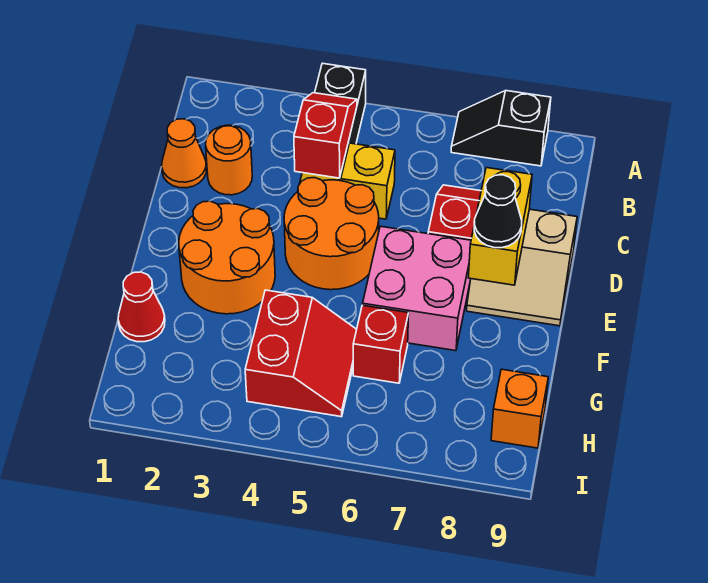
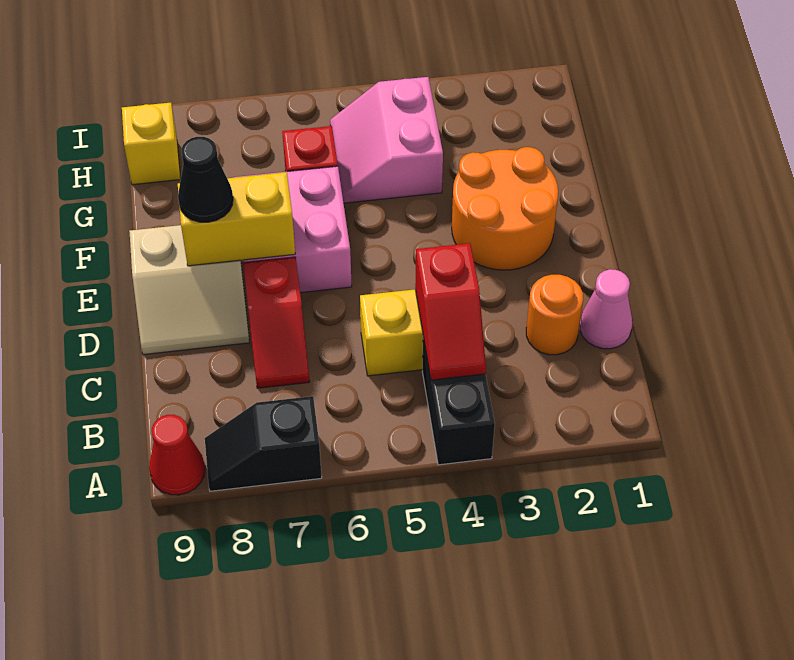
black slope A7:A8 level 1 top 8 -> black slope A7:A8 level 1 top 7
orange cone C1 level 1 -> pink cone C1 level 1
orange round brick D4:E5 level 1 -> none
tan slope D8:E9 level 1 top D -> tan slope D8:E9 level 1 top E
yellow brick D8:E8 level 2 -> yellow brick E7:E8 level 2
red cone G1 level 1 -> red cone A9 level 1
red slope G4:H5 level 1 top 4 -> pink slope G4:H5 level 1 top 4
orange brick H9 level 1 -> yellow brick H9 level 1

